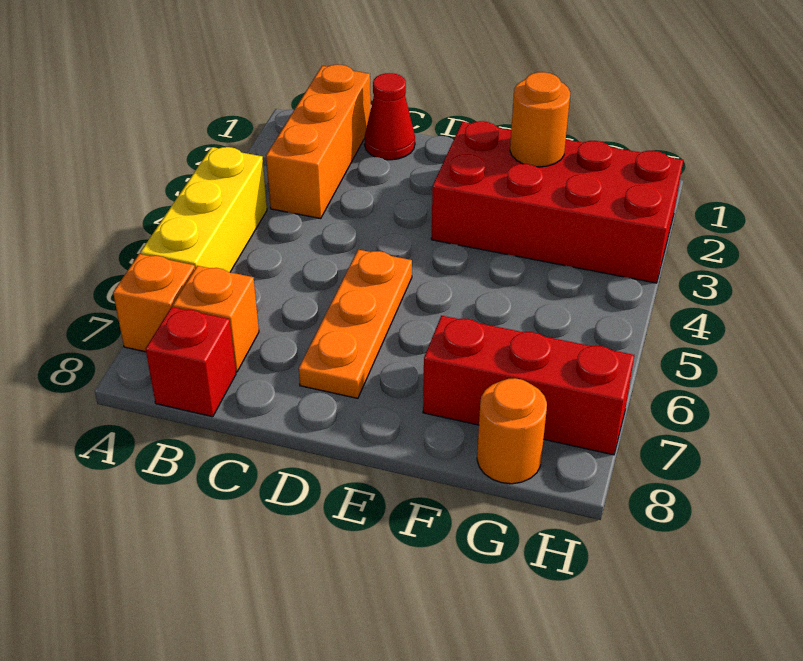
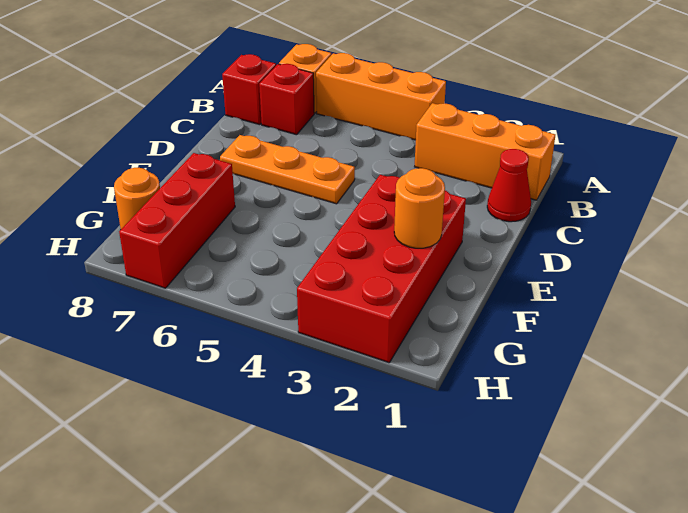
yellow brick A4:A6 level 1 -> orange brick A4:A6 level 1
orange brick B7 level 1 -> red brick B7 level 1

